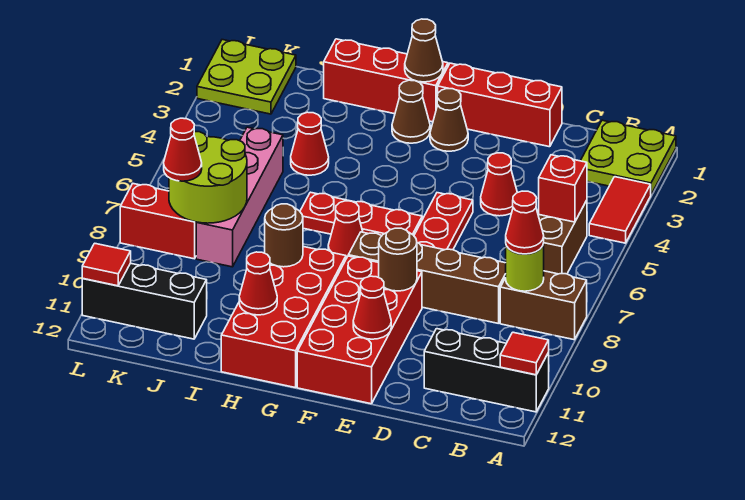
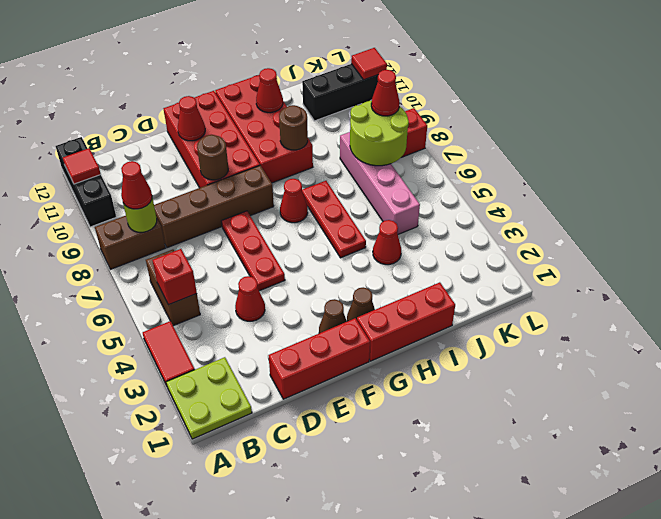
black brick A11:C11 level 1 -> black brick A10:A12 level 1
red plate F6:H6 level 1 -> red plate H5:H7 level 1
brown cone G1 level 2 -> none
lime plate K1:L2 level 1 -> none

